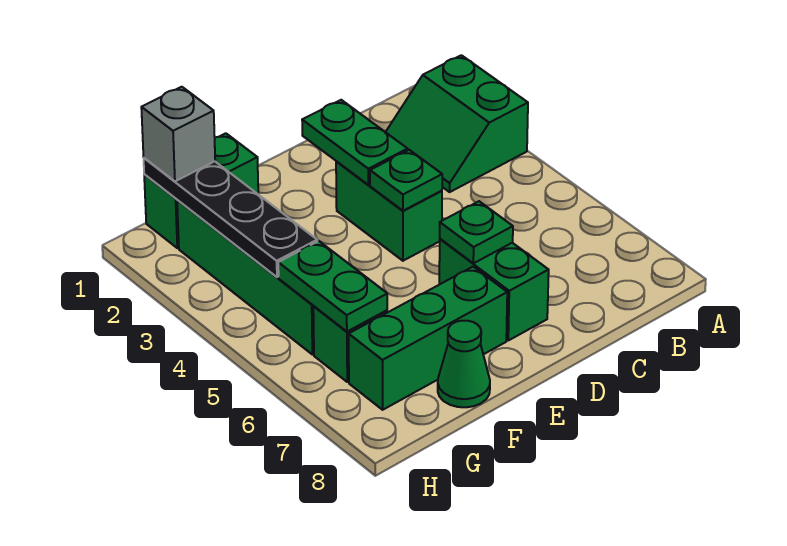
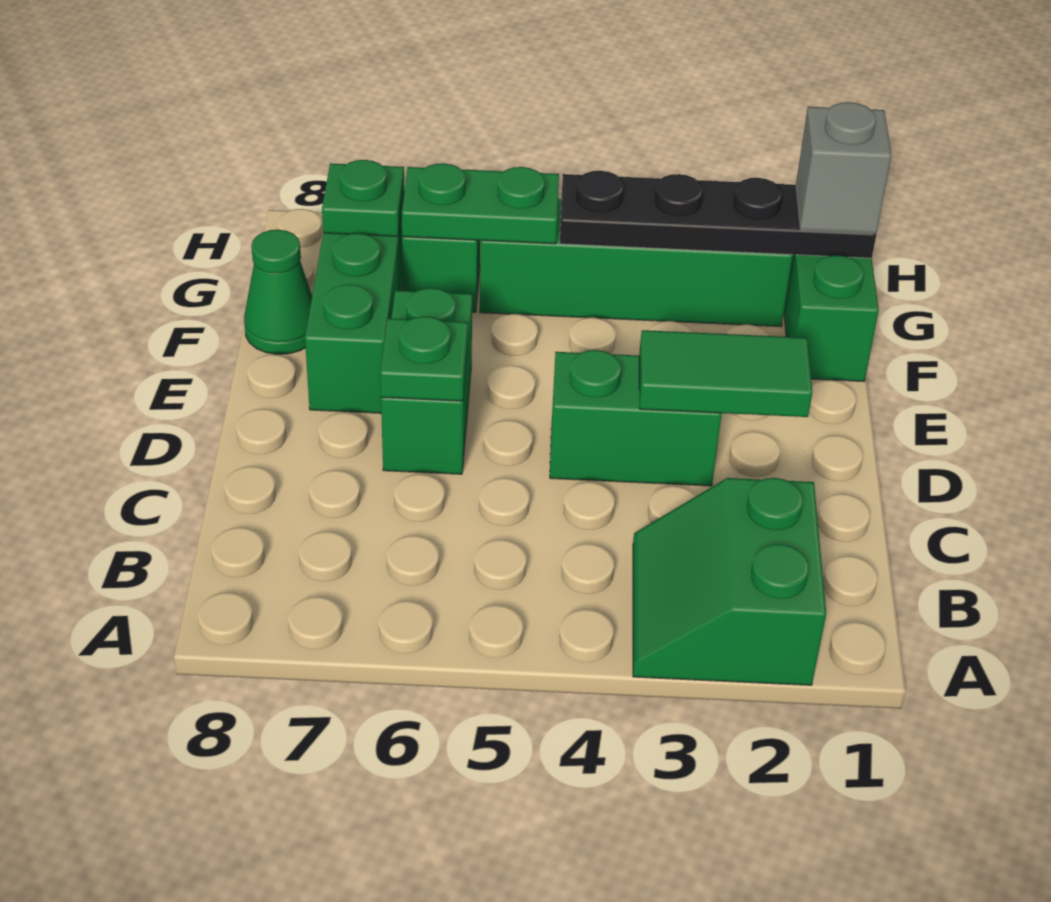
green slope A2:B3 level 1 top A -> green slope A2:B3 level 1 top 2
green plate D2:D3 level 2 -> green tile D2:D3 level 2
green plate D4 level 2 -> green plate G7 level 2
green brick D6:D7 level 1 -> green brick D6:E6 level 1

